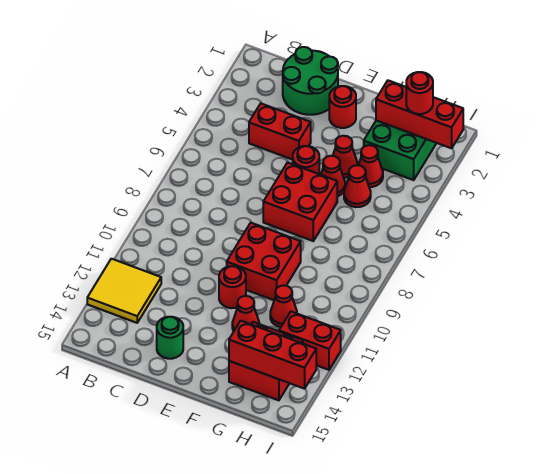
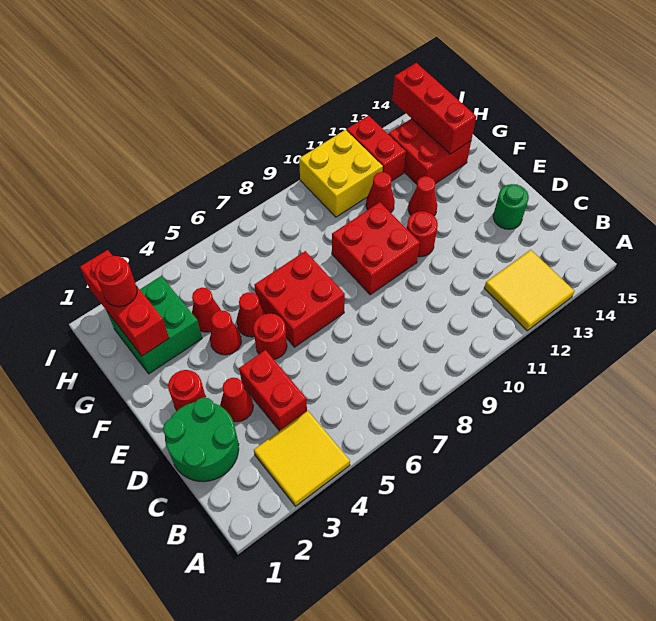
none -> yellow tile A3:B4 level 1
red cone G5 level 1 -> red cone D3 level 1
none -> yellow brick H10:I11 level 1

